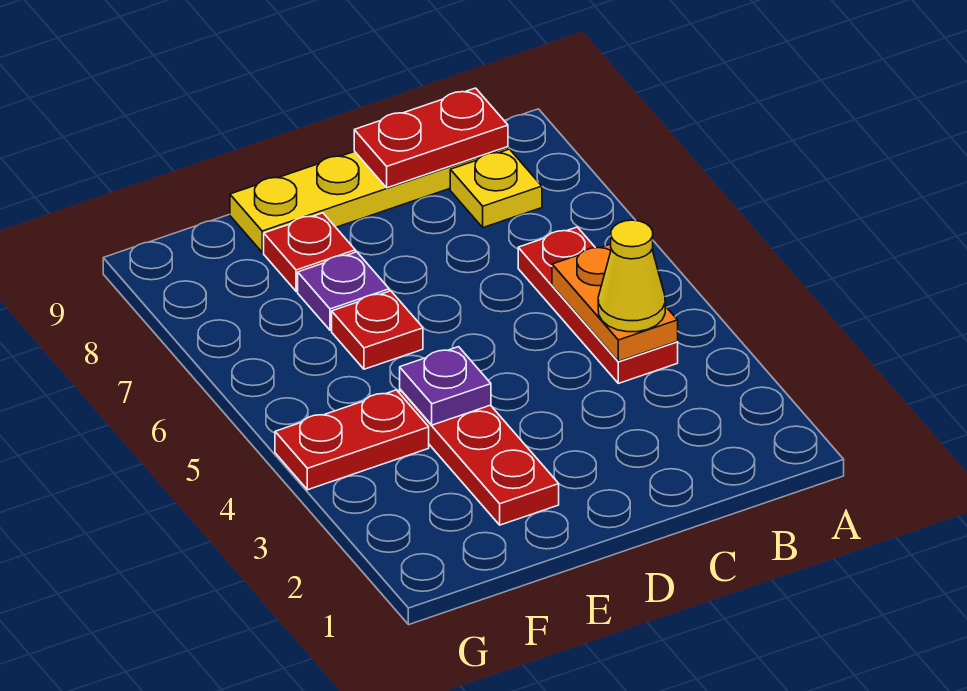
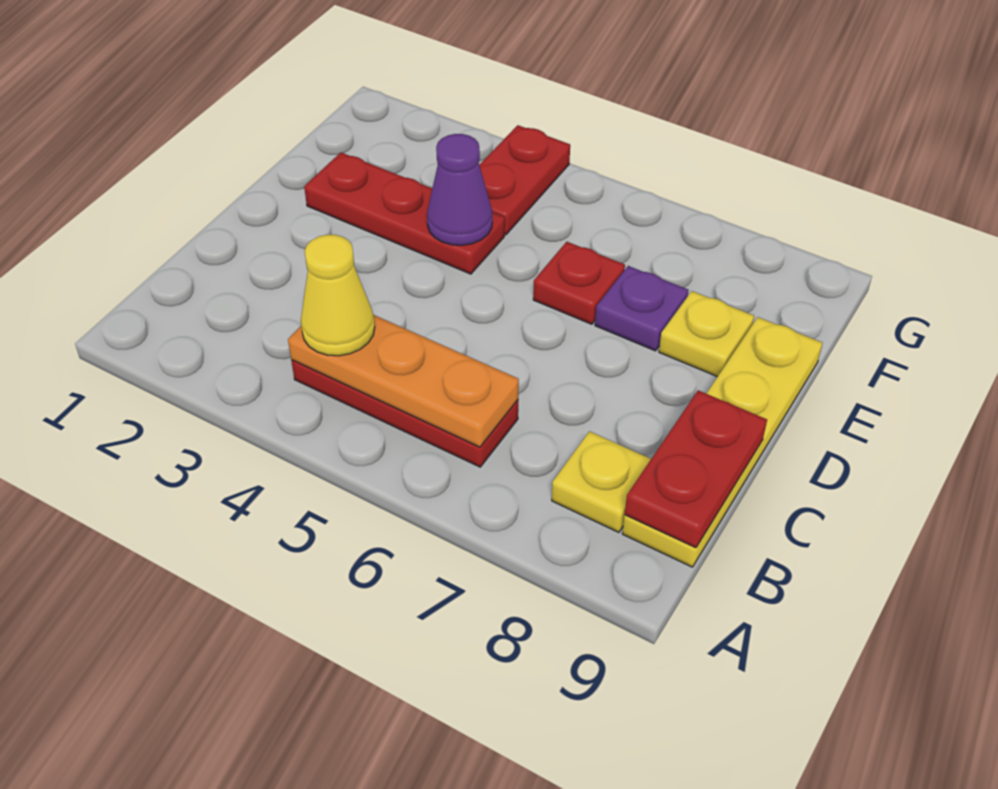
orange plate B4:B5 level 2 -> orange plate B4:B6 level 2
purple plate E4 level 2 -> purple cone E4 level 2
red plate E8 level 1 -> yellow plate E8 level 1

